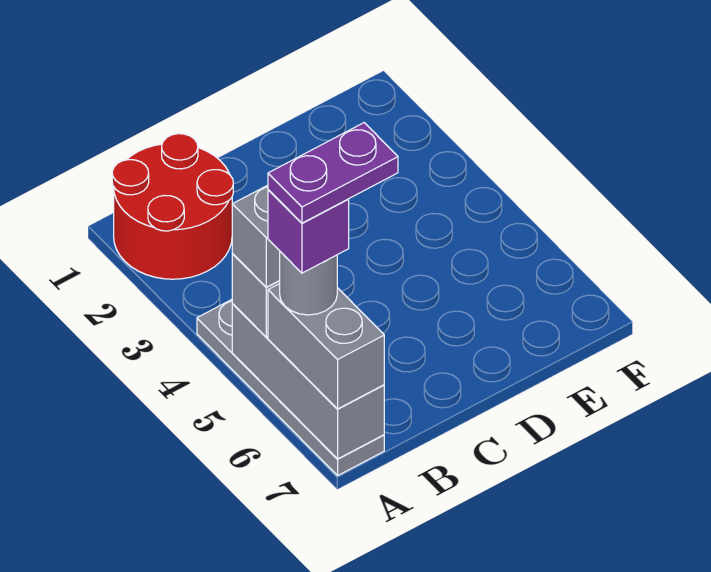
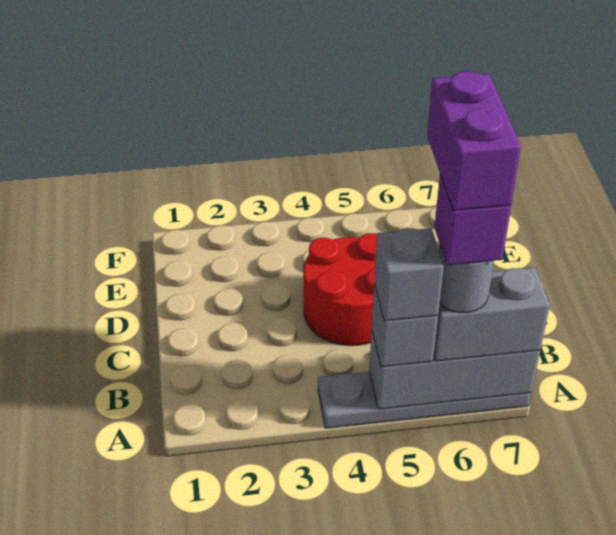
red round brick A1:B2 level 1 -> red round brick C4:D5 level 1
purple plate A6:B6 level 6 -> purple brick A6:B6 level 6

